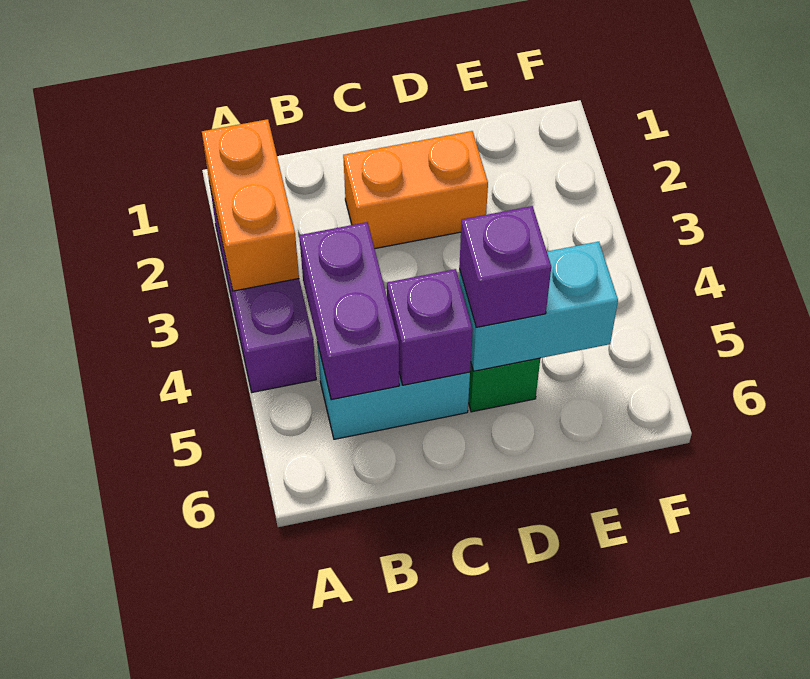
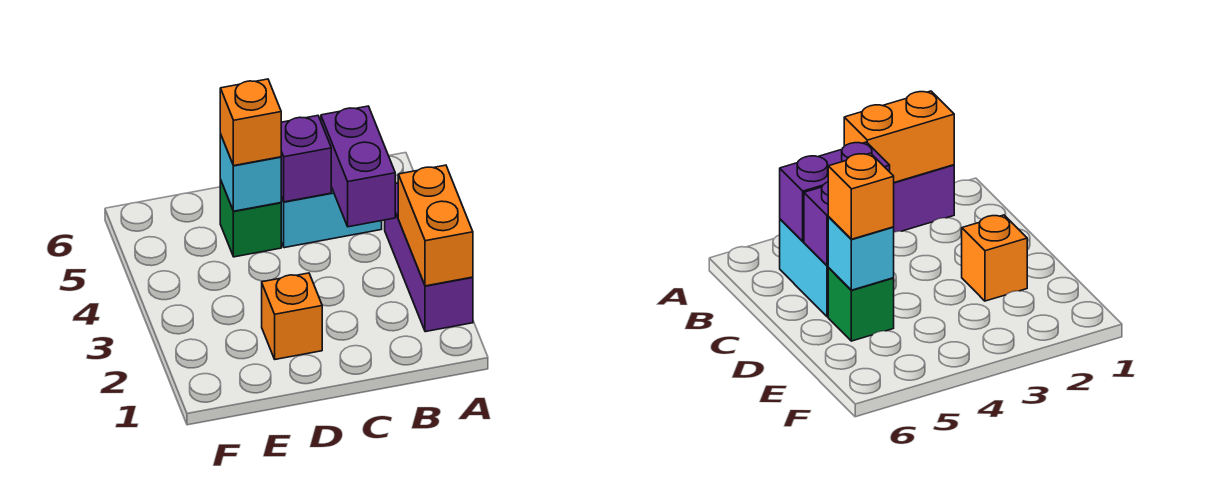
orange brick C2:D2 level 1 -> orange brick D2 level 1
cyan brick D5:E5 level 2 -> cyan brick D5 level 2
purple brick D5 level 3 -> orange brick D5 level 3

